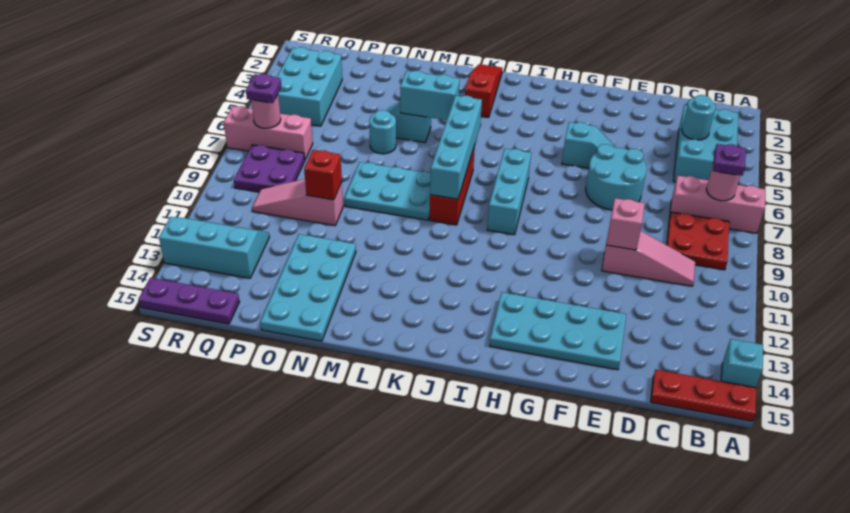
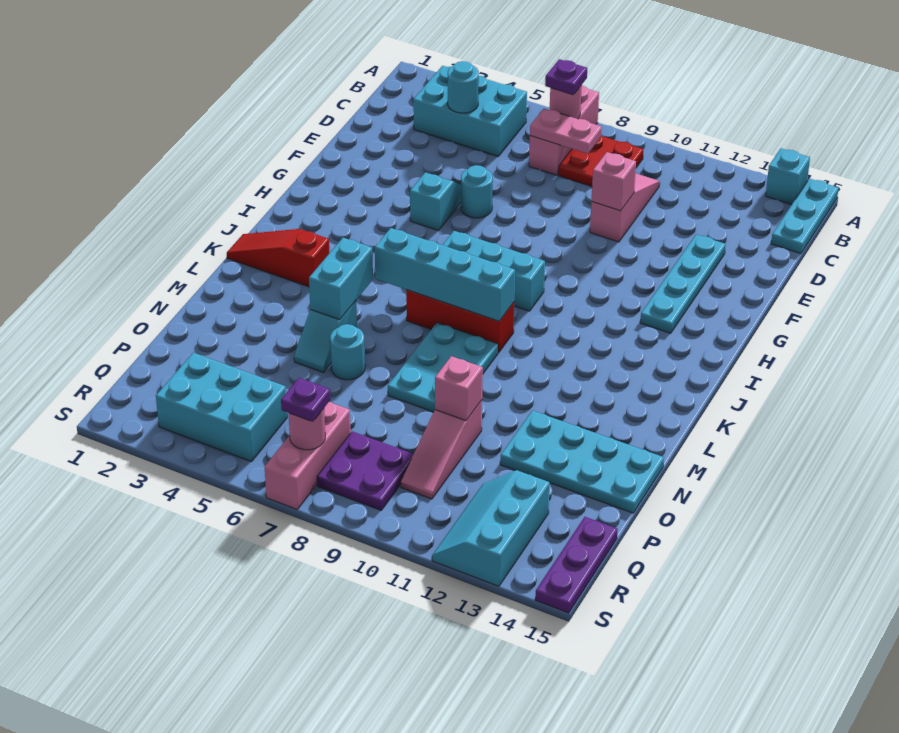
red plate A15:C15 level 1 -> cyan plate A15:C15 level 1
none -> pink plate C7:C8 level 2
cyan round brick E6:F7 level 1 -> cyan round brick F6 level 1
cyan plate E13:H14 level 1 -> cyan plate E13:H13 level 1
red brick O10 level 2 -> pink brick O10 level 2

